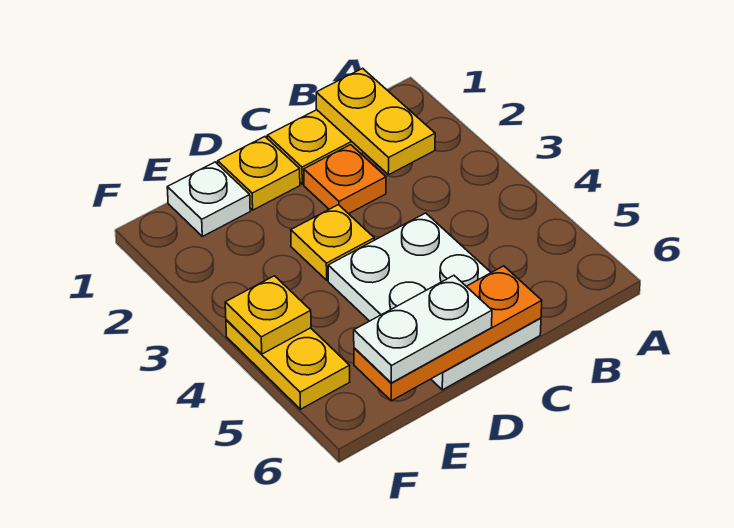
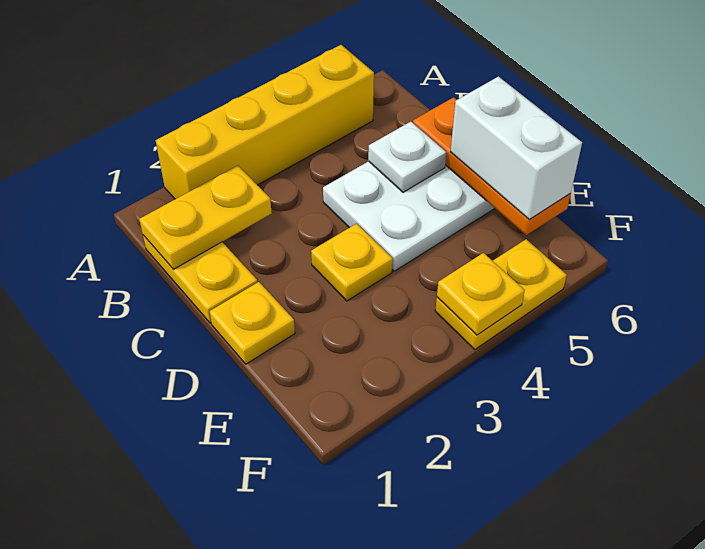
none -> yellow brick A2:A5 level 1
orange plate C2 level 1 -> none
white plate D6:E6 level 3 -> white brick D6:E6 level 3
white plate E1 level 1 -> white plate C5 level 2

